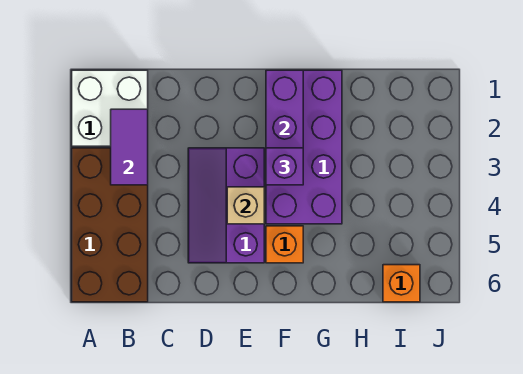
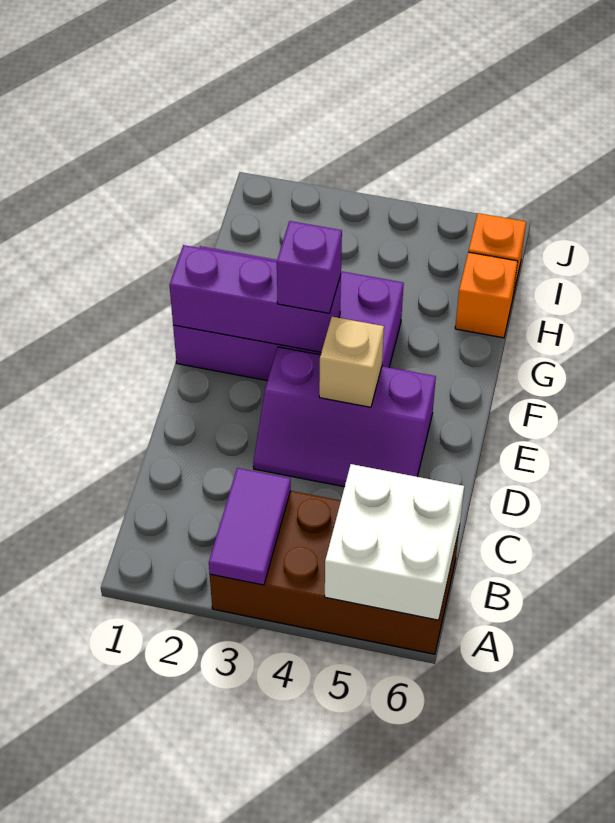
white brick A1:B2 level 1 -> white brick A5:B6 level 2
purple tile B2:B3 level 2 -> purple tile A3:B3 level 2
orange brick F5 level 1 -> orange brick H6 level 1

